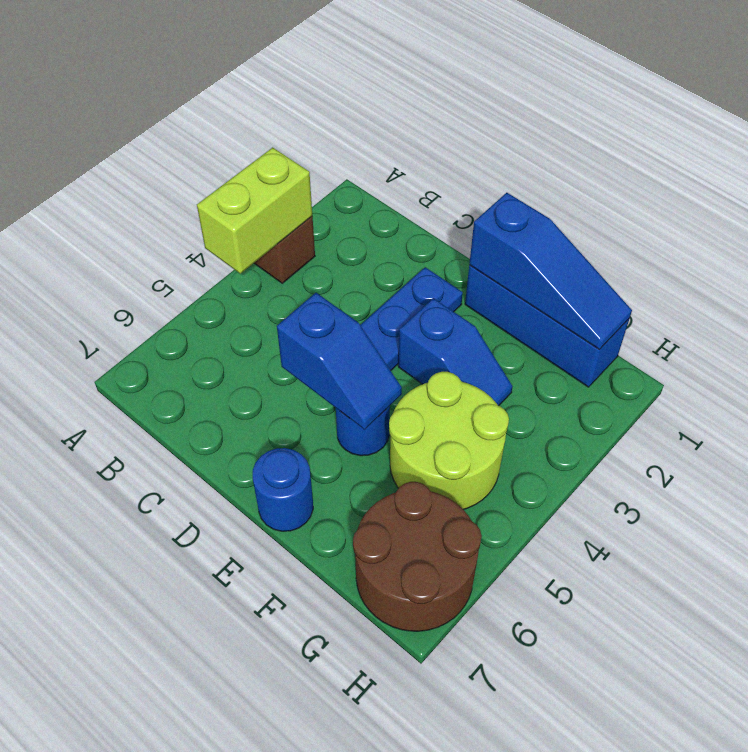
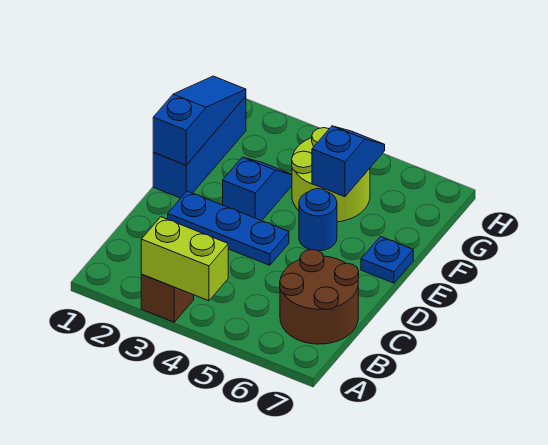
blue slope D5:E5 level 2 top D -> blue slope F5:G5 level 2 top F
blue round brick E7 level 1 -> blue plate E7 level 1
brown round brick G6:H7 level 1 -> brown round brick B6:C7 level 1

